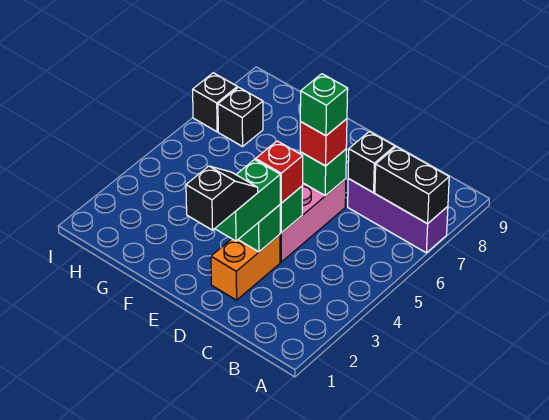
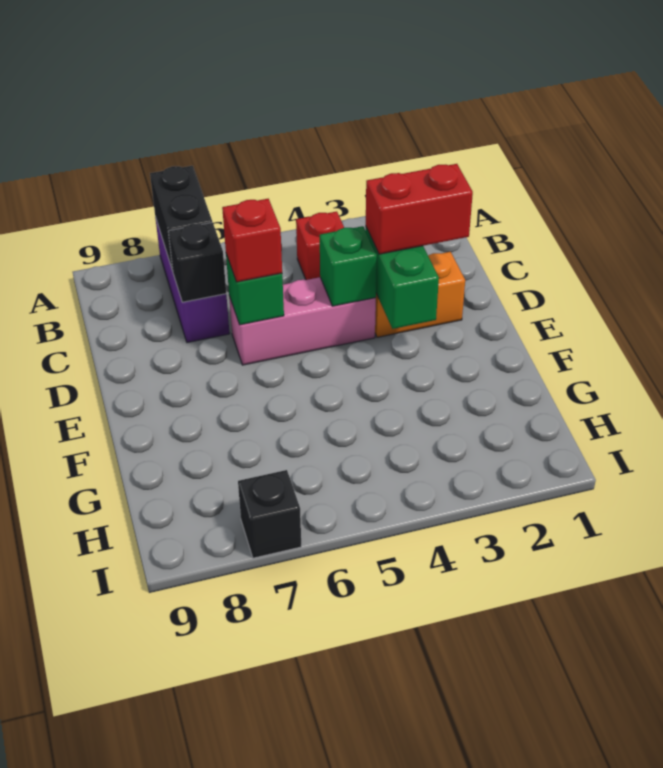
black slope D1:D2 level 4 top 1 -> none
green brick D2:D3 level 3 -> red brick D2:D3 level 3
red brick D4 level 3 -> red brick B4 level 1
green brick D6 level 4 -> none
black brick H7 level 1 -> none

